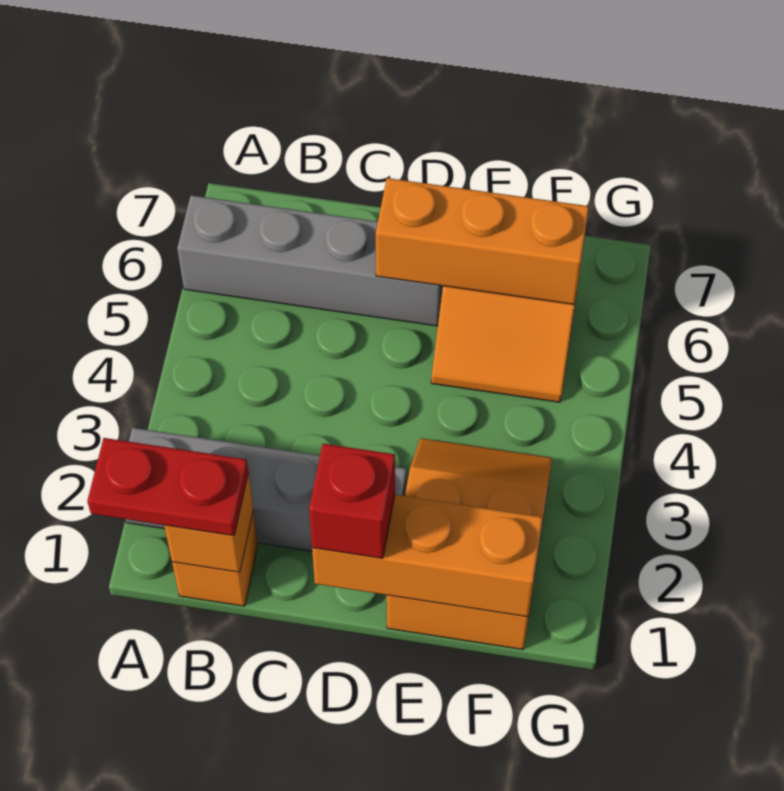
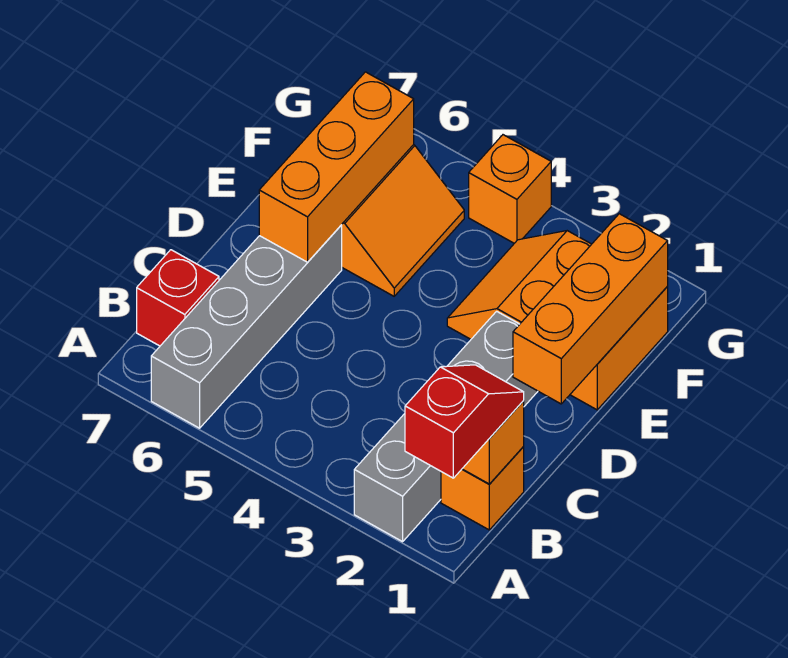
red plate A1:B1 level 3 -> red slope A1:B1 level 3 top A
red brick D1 level 3 -> red brick B7 level 1
none -> orange brick G4 level 1

